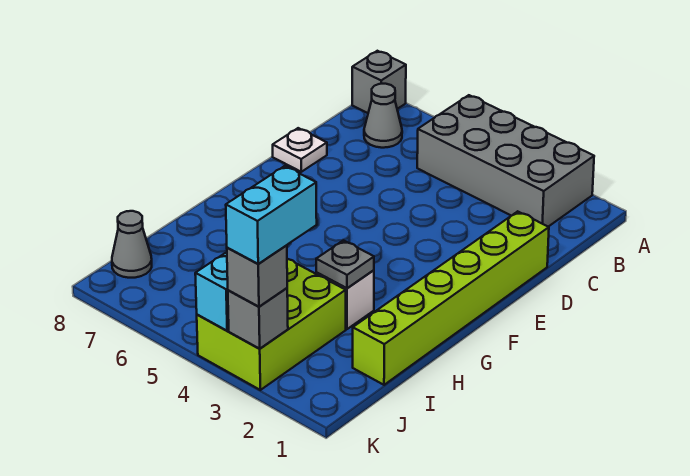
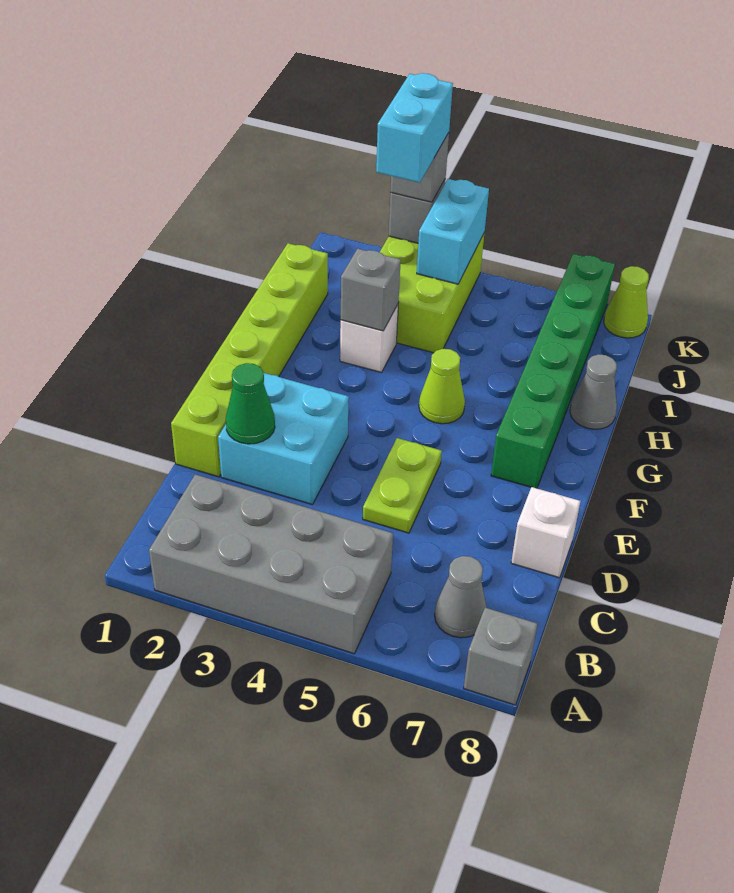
none -> cyan brick D2:E3 level 1
none -> green cone D2 level 2
none -> lime plate D5:E5 level 1
white plate D8 level 1 -> white brick D8 level 1
none -> green brick F7:K7 level 1
none -> lime cone G5 level 1
grey plate H3 level 2 -> grey brick H3 level 2
grey cone J8 level 1 -> grey cone H8 level 1
none -> lime cone K8 level 1

